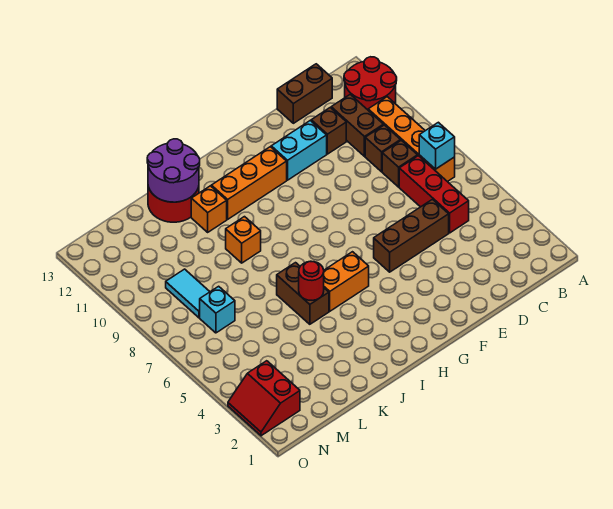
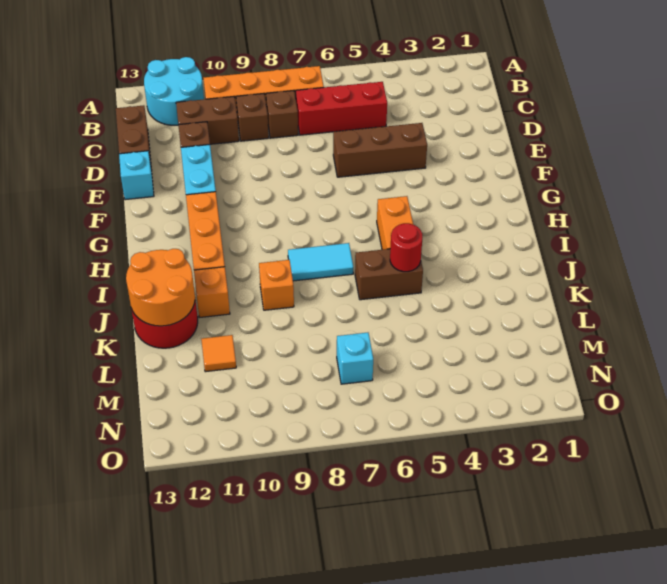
red round brick A11:B12 level 1 -> cyan round brick A11:B12 level 1
cyan brick B7 level 2 -> cyan brick E13 level 1
brown brick D5:F5 level 1 -> brown brick E4:E6 level 1
purple round brick J12:K13 level 2 -> orange round brick J12:K13 level 2
none -> orange tile L11 level 1
cyan tile M8:M9 level 1 -> cyan tile I7:I8 level 1
red slope N2:O3 level 1 top N -> none

